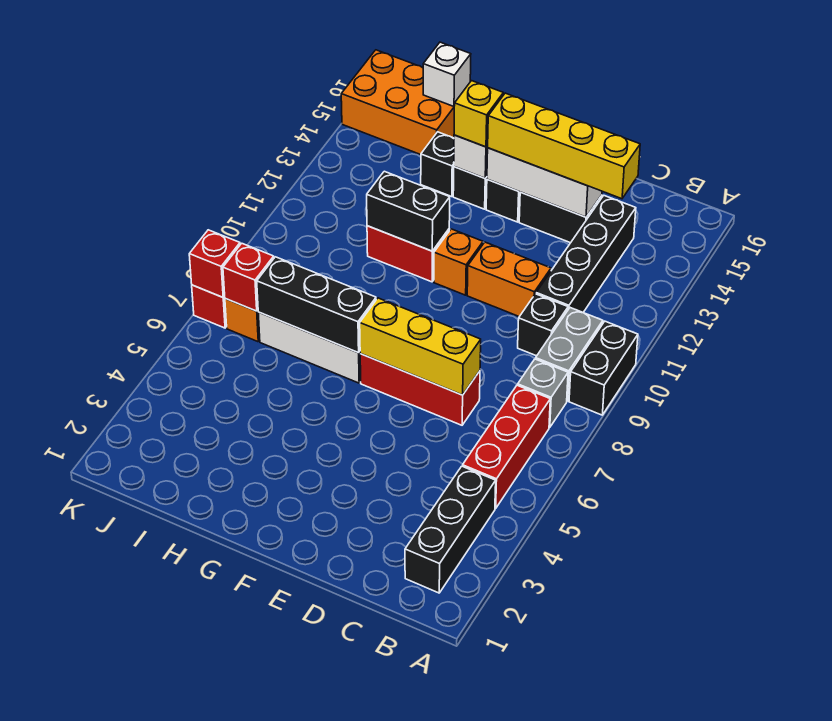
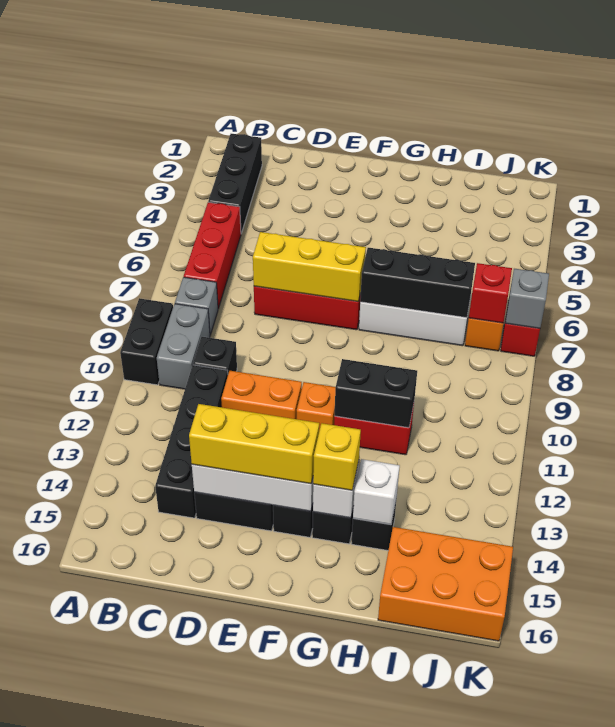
yellow brick C14:F14 level 3 -> yellow brick D14:F14 level 3
white brick I16 level 2 -> white brick H14 level 2
red brick K7 level 2 -> grey brick K7 level 2

